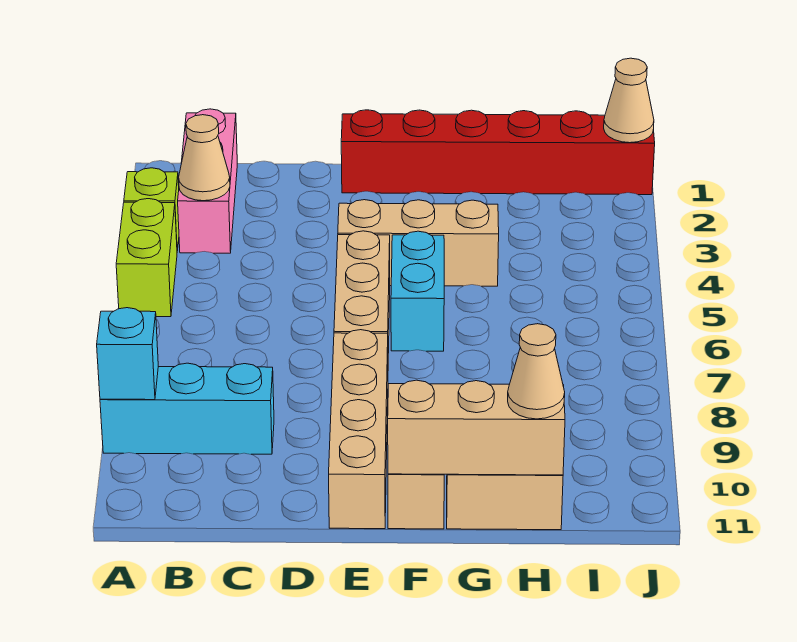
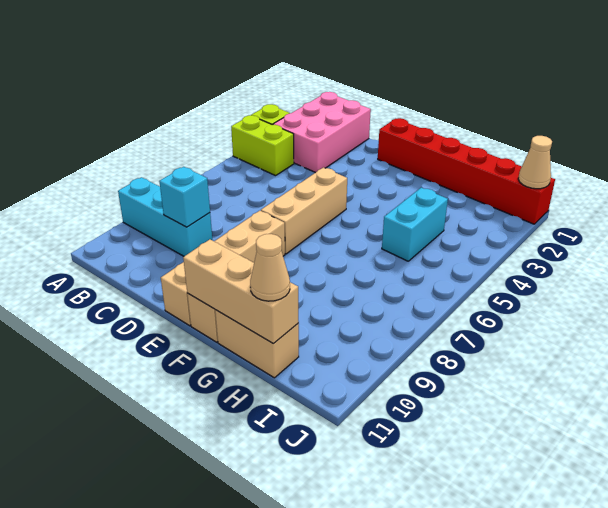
lime brick A4:A5 level 1 -> lime brick A4:B4 level 1
cyan brick A9 level 2 -> cyan brick C9 level 2
pink brick B1:B3 level 1 -> pink brick B1:C3 level 1
tan cone B3 level 2 -> none
tan brick E4:G4 level 1 -> none
cyan brick F5:F6 level 1 -> cyan brick H4:H5 level 1

